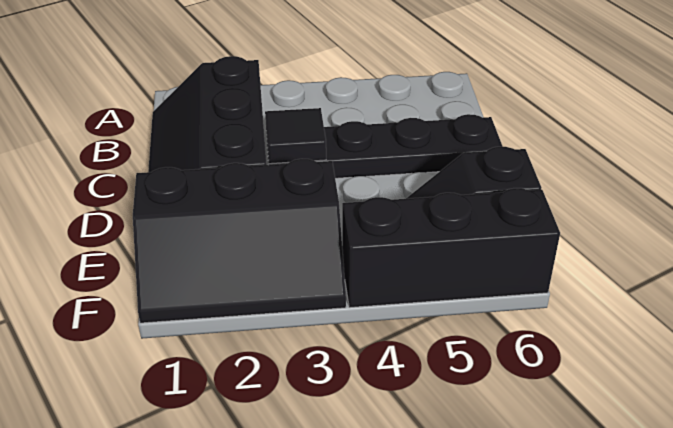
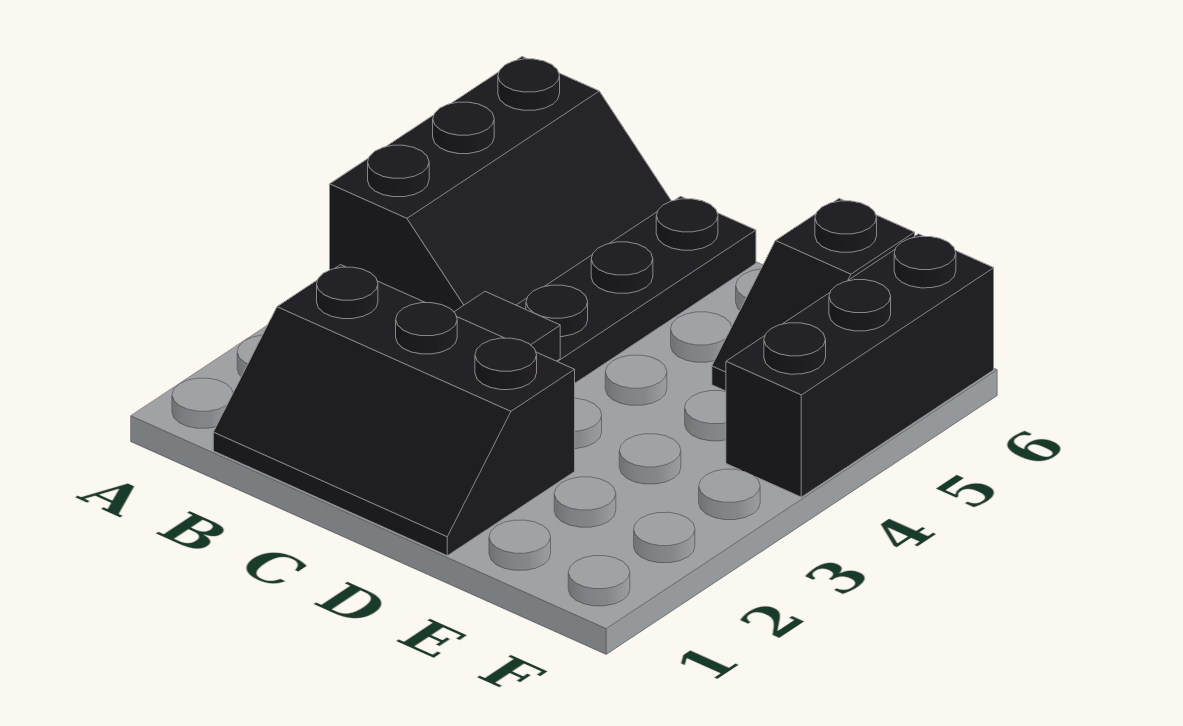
black slope E1:F3 level 1 top E -> black slope A4:B6 level 1 top A

